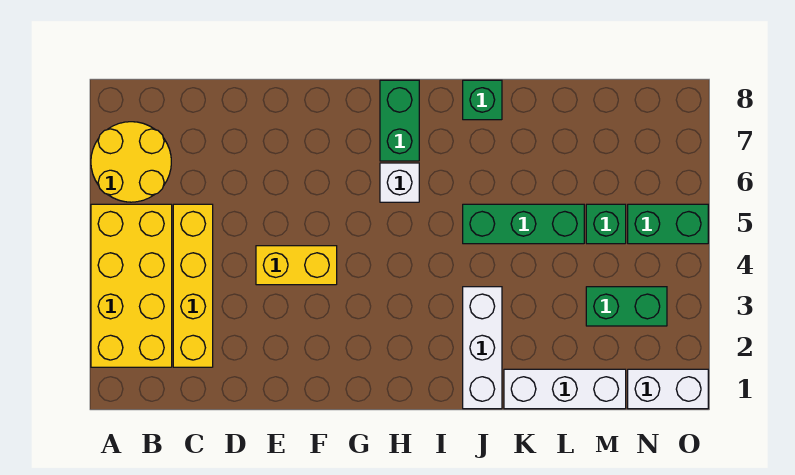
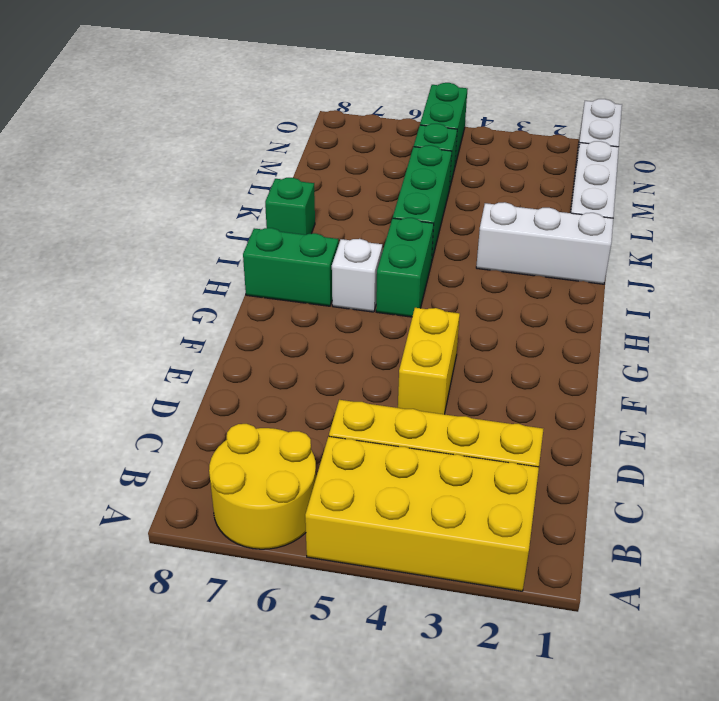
green brick M3:N3 level 1 -> green brick H5:I5 level 1

